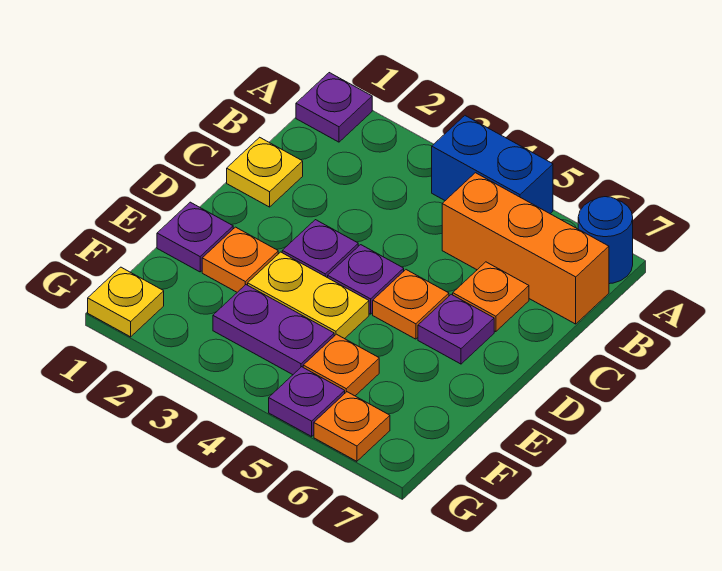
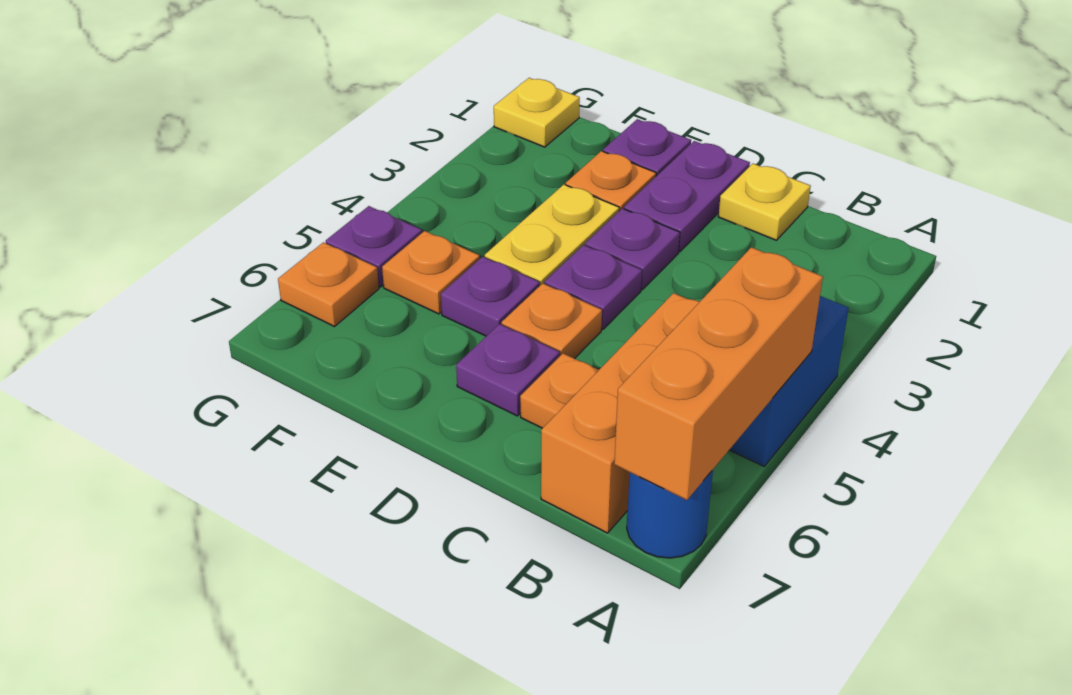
purple plate A1 level 1 -> purple plate E5 level 1
none -> orange brick A5:A7 level 2
purple plate F3:F4 level 1 -> purple plate D1:D2 level 1

